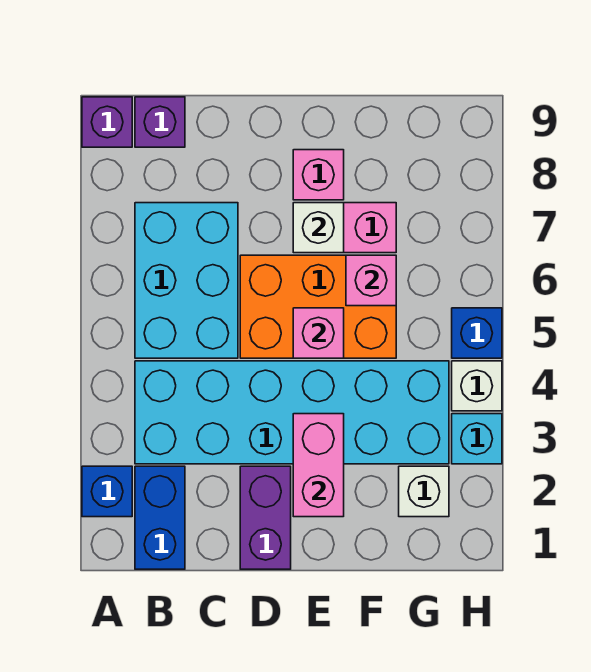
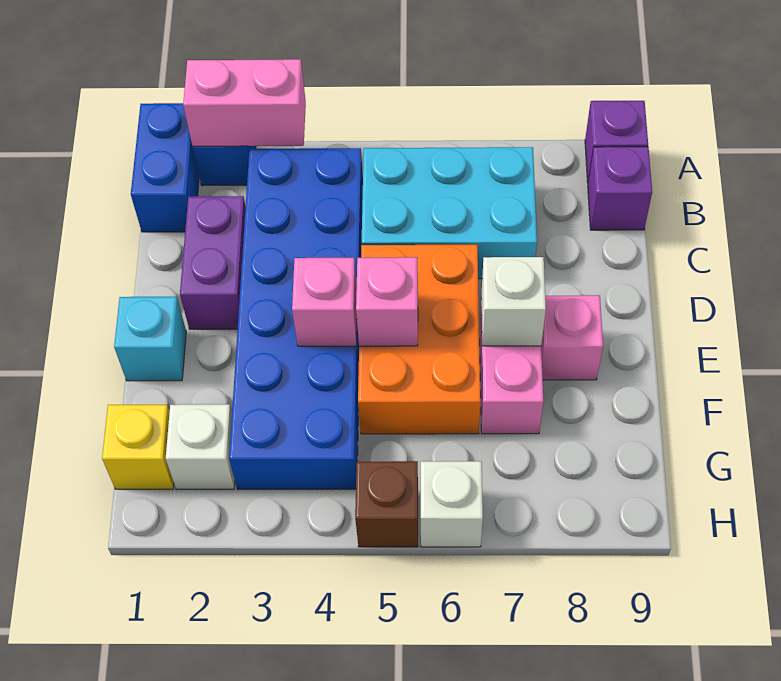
blue brick B1:B2 level 1 -> blue brick A1:B1 level 1
cyan brick B3:G4 level 1 -> blue brick B3:G4 level 1
purple brick D1:D2 level 1 -> purple brick C2:D2 level 1
pink brick E2:E3 level 2 -> pink brick A2:A3 level 2
pink brick F6 level 2 -> pink brick E4 level 2
none -> yellow brick G1 level 1
cyan brick H3 level 1 -> cyan brick E1 level 1
white brick H4 level 1 -> white brick H6 level 1
blue brick H5 level 1 -> brown brick H5 level 1

